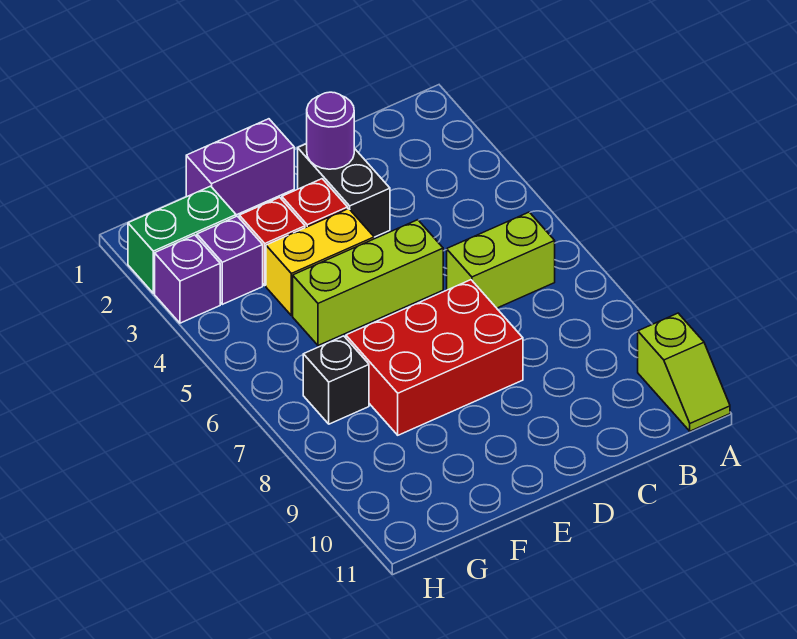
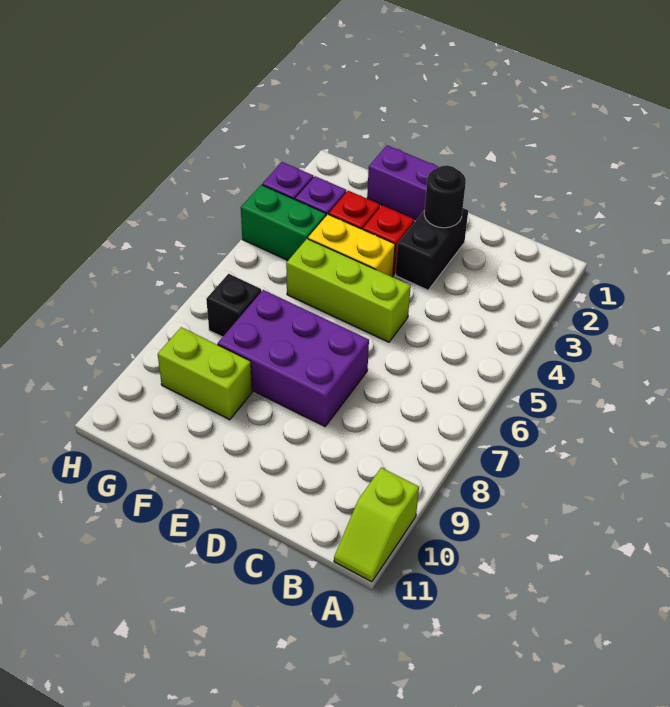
lime brick B6:C6 level 1 -> lime brick F9:G9 level 1
purple round brick D2 level 2 -> black round brick D2 level 2
red brick D7:F8 level 1 -> purple brick D7:F8 level 1
green brick G2:H2 level 1 -> green brick G4:H4 level 1

